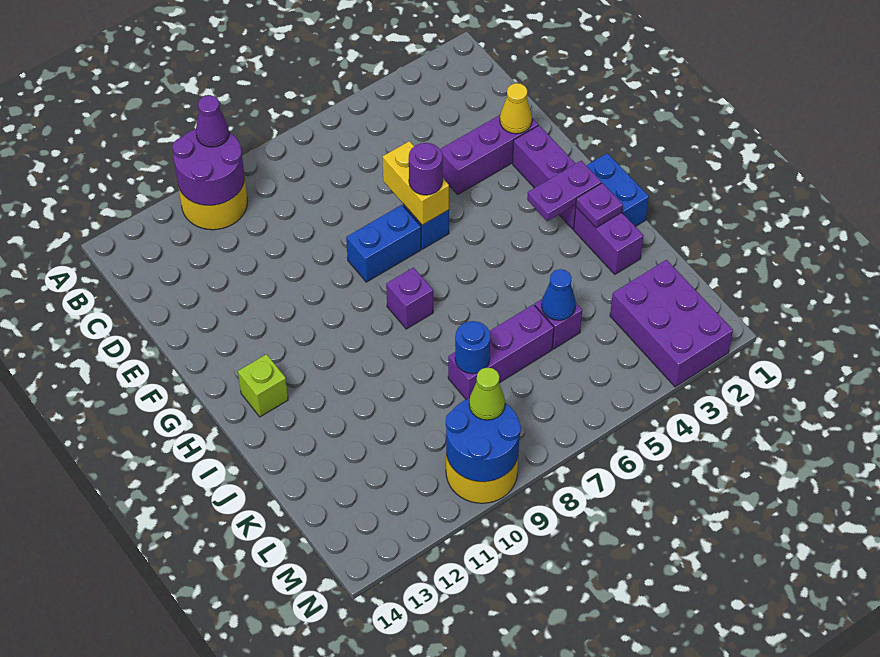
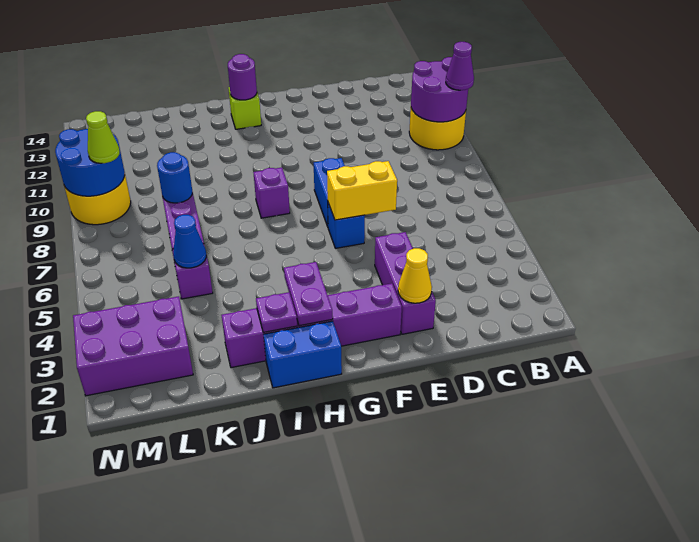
purple round brick F6 level 3 -> purple round brick H13 level 2

